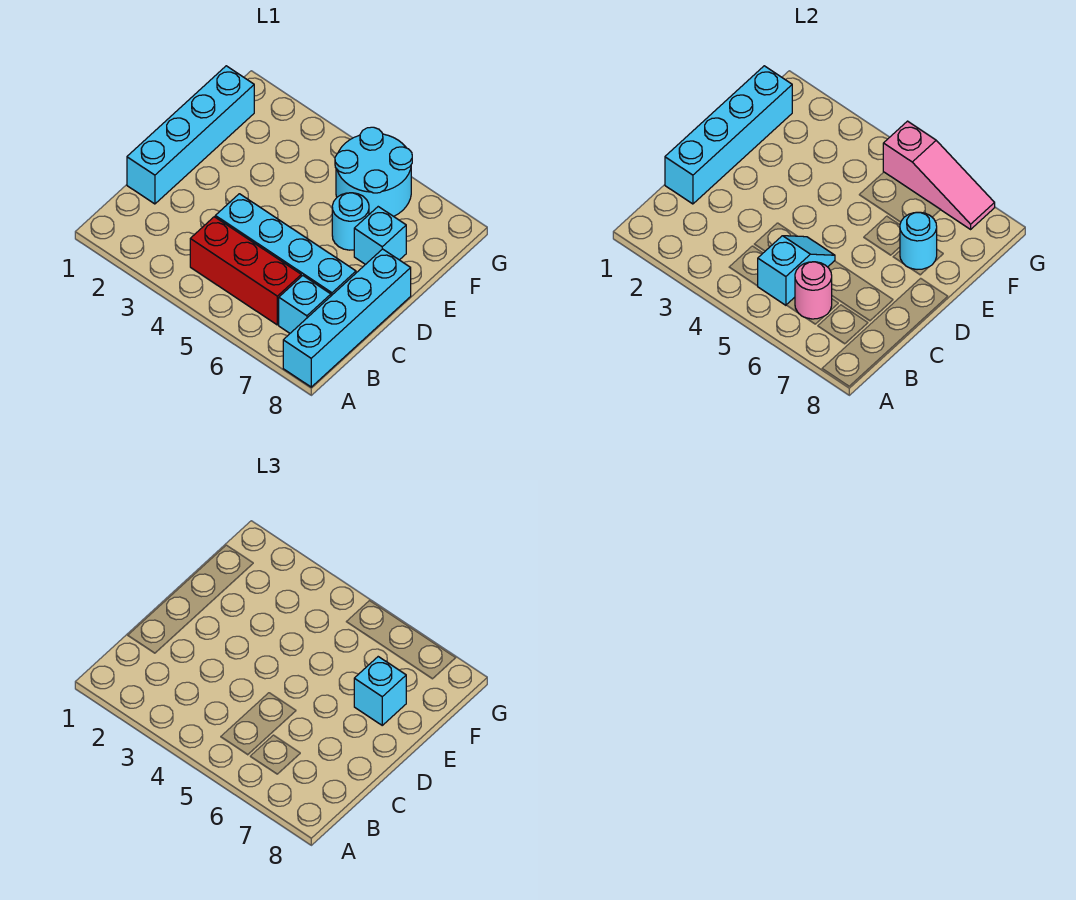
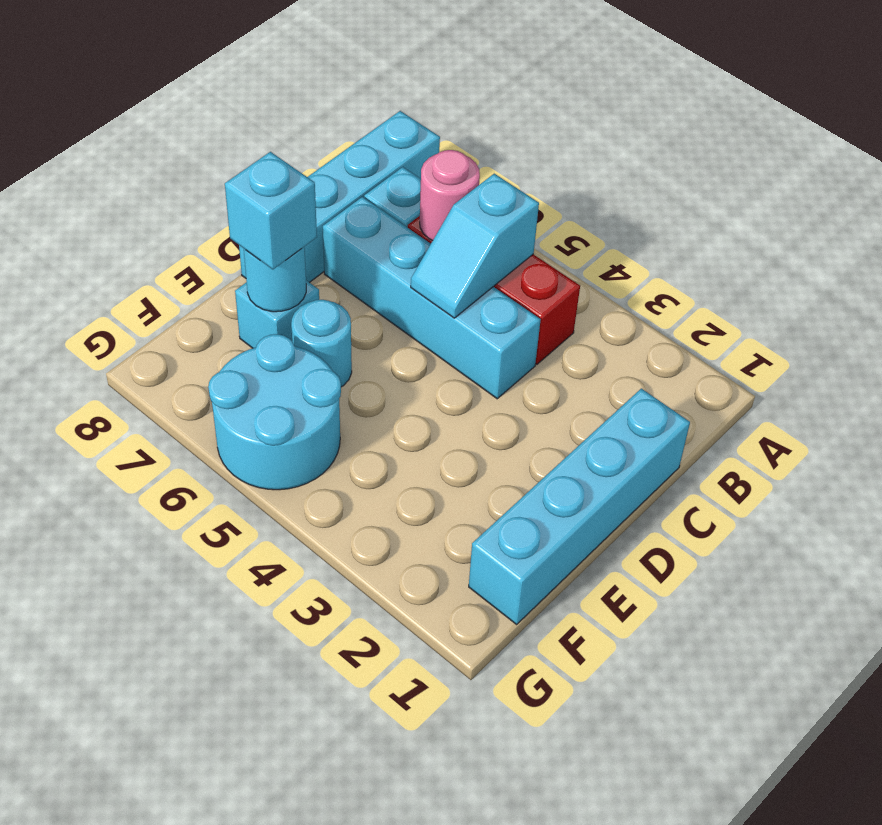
cyan brick C1:F1 level 2 -> none
pink slope G5:G7 level 2 top 5 -> none

